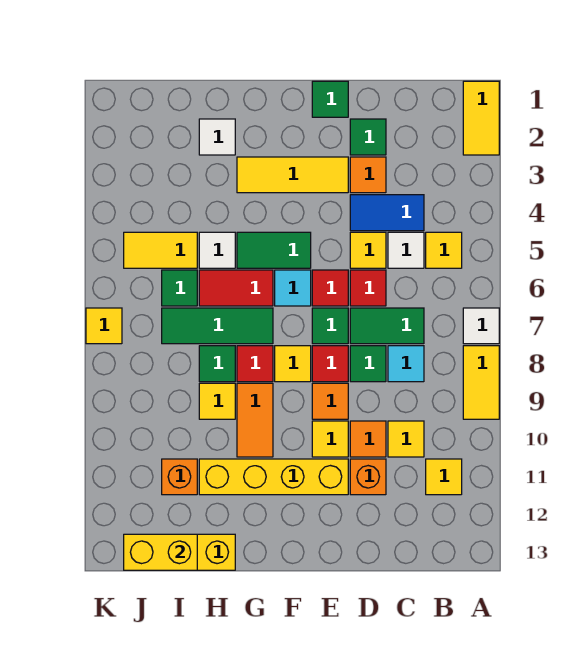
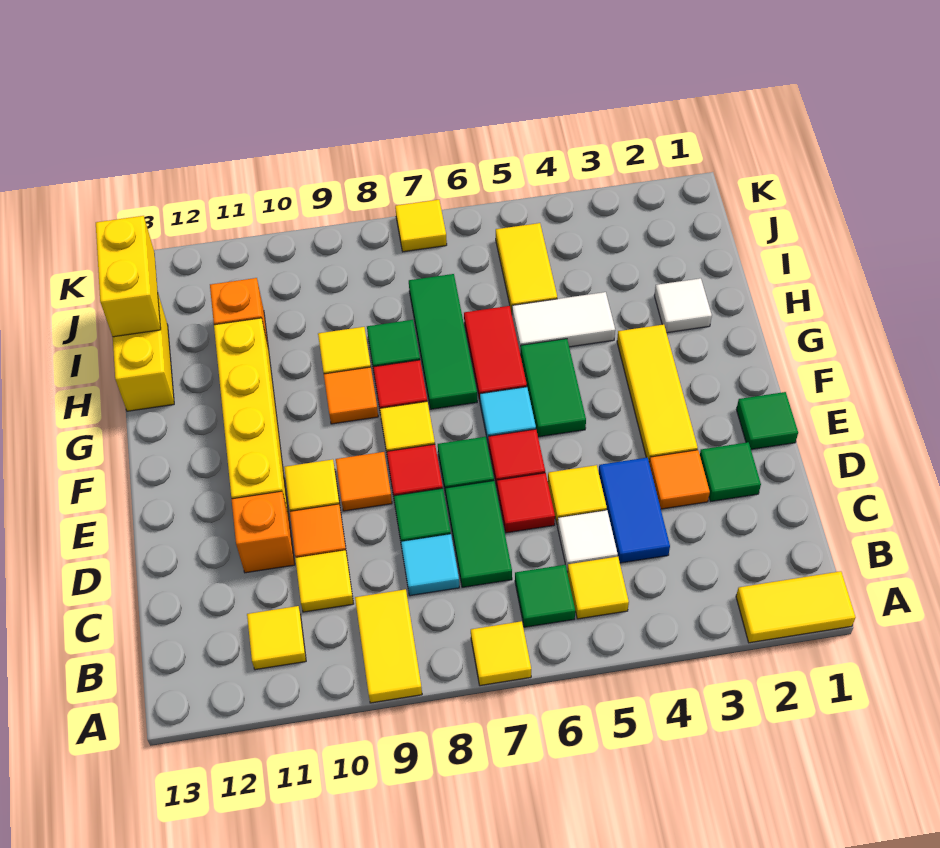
white tile A7 level 1 -> yellow tile A7 level 1
yellow tile A8:A9 level 1 -> yellow tile A9:B9 level 1
orange tile G9:G10 level 1 -> orange tile G9 level 1
white tile H5 level 1 -> white tile H4:H5 level 1
green tile I6 level 1 -> green tile B6 level 1

